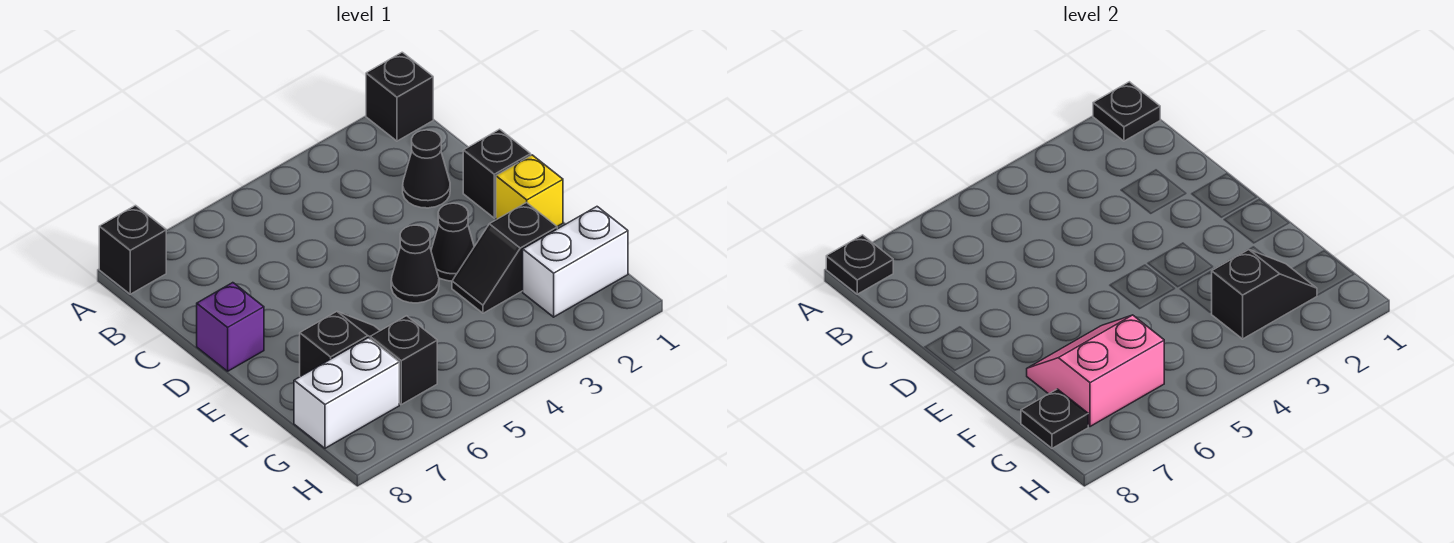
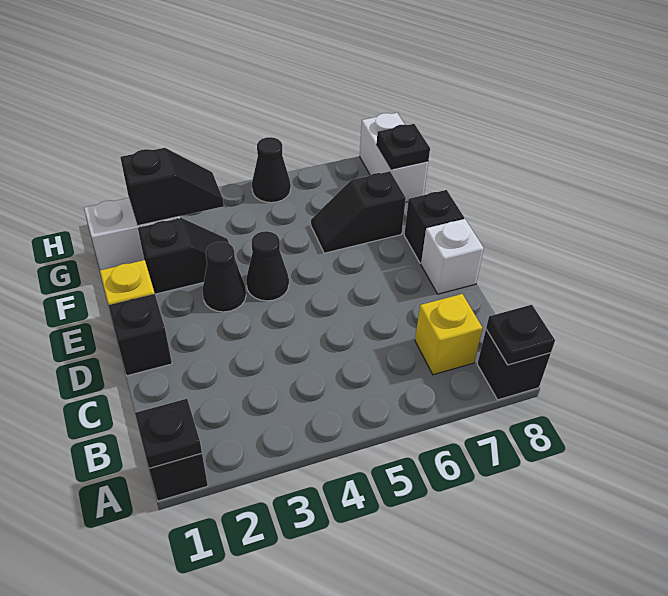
none -> yellow brick B7 level 1
black cone C2 level 1 -> black cone H5 level 1
purple brick D8 level 1 -> white brick D8 level 1
pink slope F6:G7 level 2 top G -> none
black slope G2:G3 level 2 top 3 -> black slope G2:G3 level 2 top 2
black brick G6 level 1 -> black brick E8 level 1
white brick G7:G8 level 1 -> white brick G8:H8 level 1

